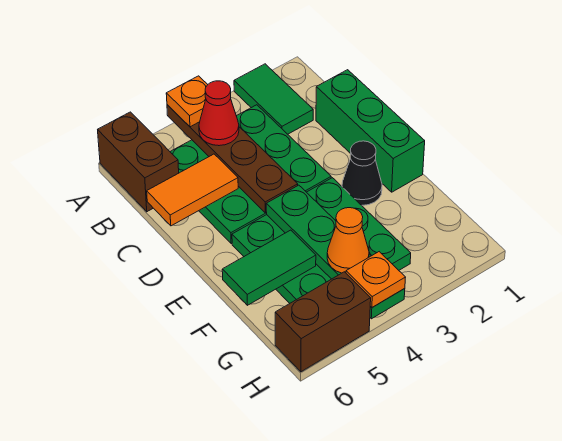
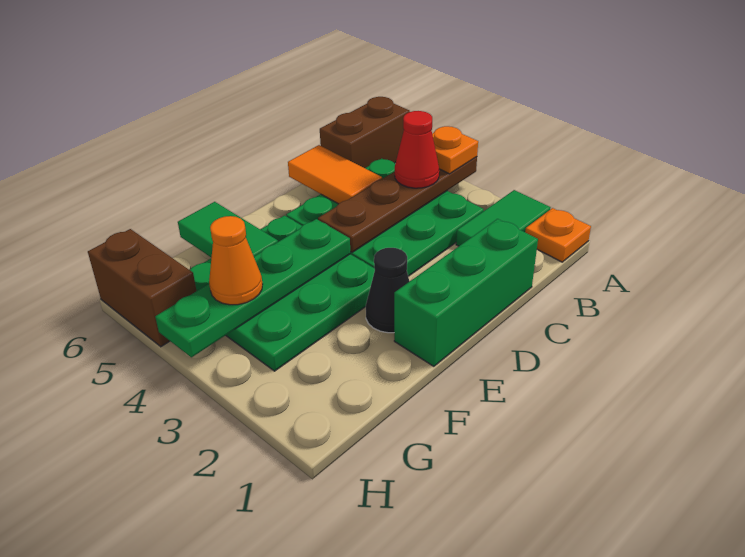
orange plate H4 level 3 -> orange plate A1 level 1

